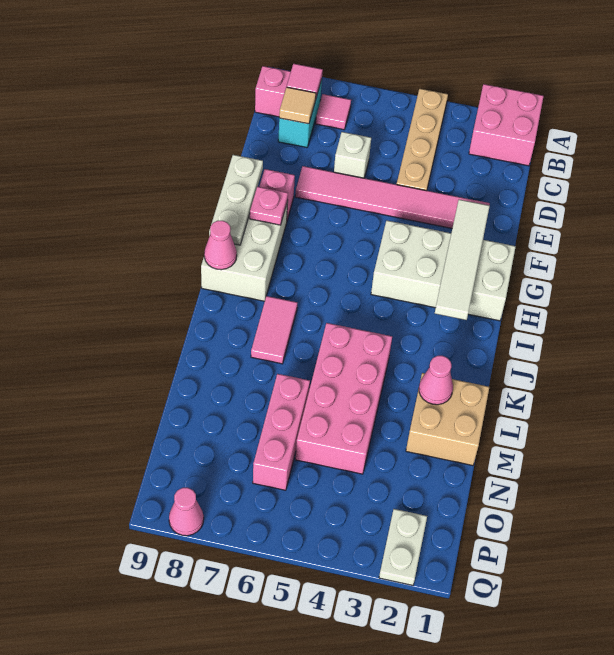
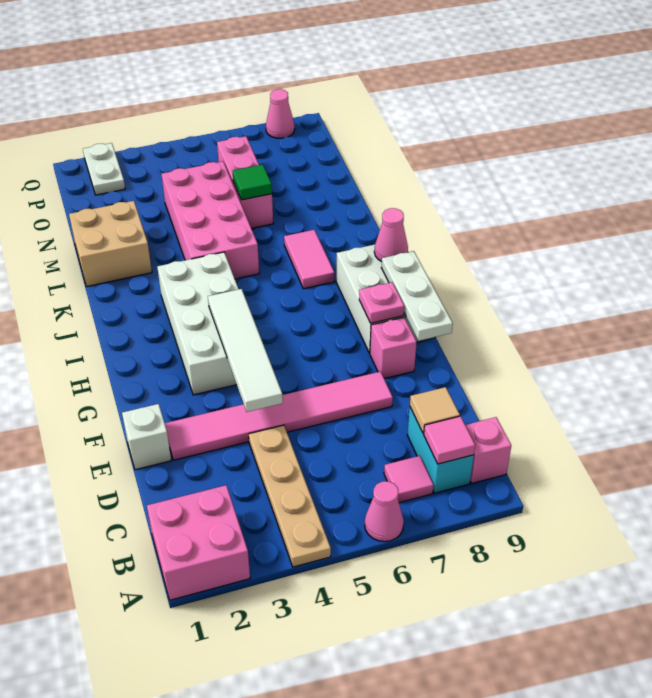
white brick D6 level 1 -> white brick E1 level 1
white tile F2:I2 level 2 -> white tile E4:H4 level 2
white brick G1:H4 level 1 -> white brick G3:J4 level 1
pink cone L2 level 2 -> pink cone A6 level 1
none -> green tile M6 level 2

